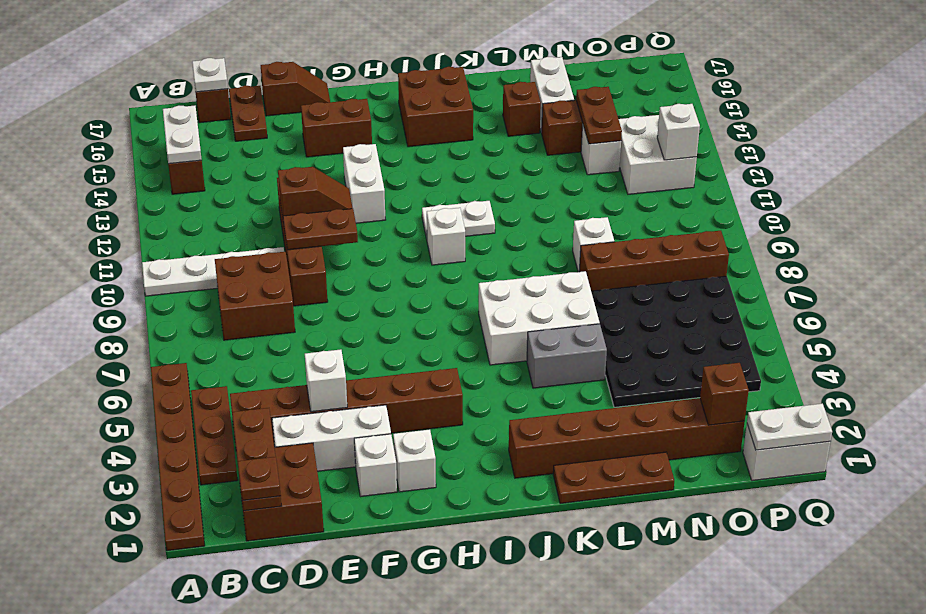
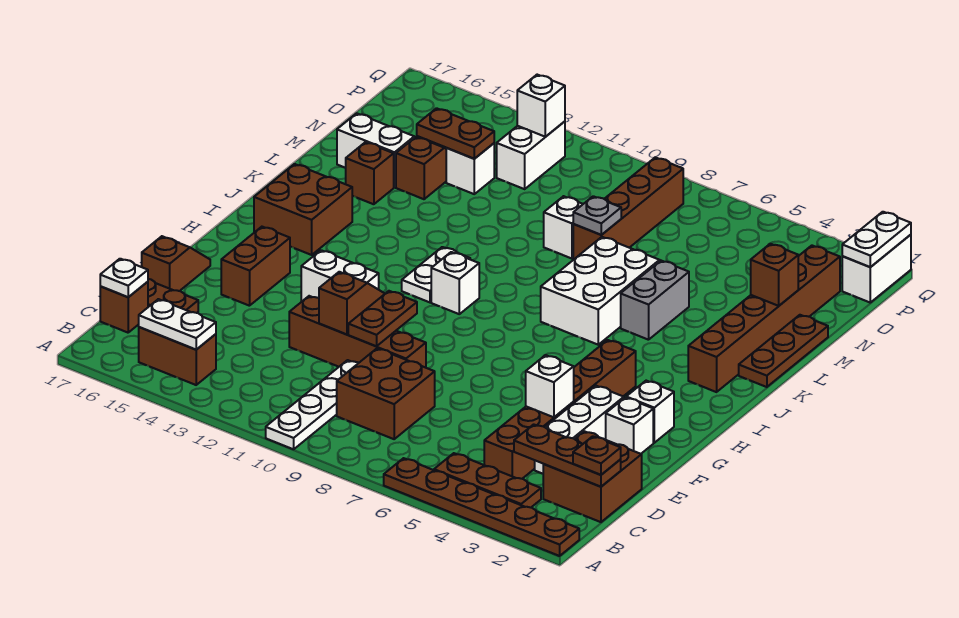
black plate M4:P7 level 1 -> none
none -> grey plate M8 level 2
brown brick O2 level 2 -> brown brick M2 level 2
white brick O12:P13 level 1 -> white brick O12:P12 level 1

